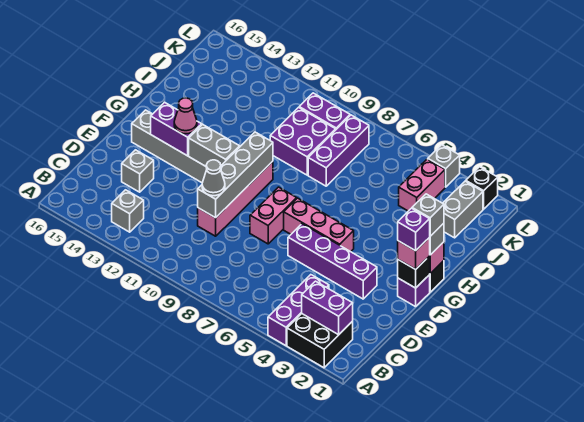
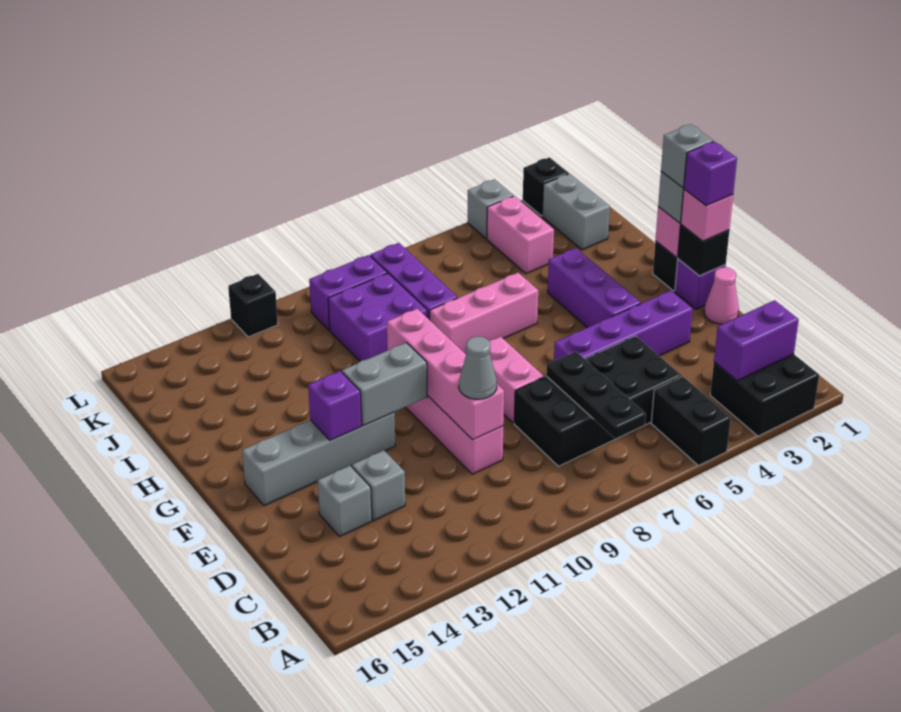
purple brick A4:C4 level 1 -> purple brick F4:H4 level 1
none -> black brick A5:B5 level 1
none -> black plate B7:D7 level 2
grey brick B13 level 1 -> grey brick D13 level 1
none -> black brick C5:D8 level 1
grey brick D10:G10 level 2 -> pink brick D10:G10 level 2
pink brick F5:F7 level 1 -> pink brick H6:H8 level 1
purple brick F13:F14 level 2 -> purple brick F13 level 2
pink cone F13 level 3 -> pink cone E1 level 1
none -> black brick L12 level 1

